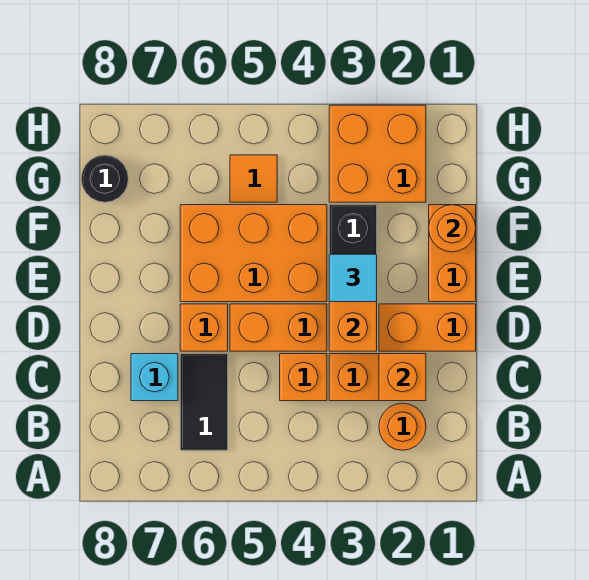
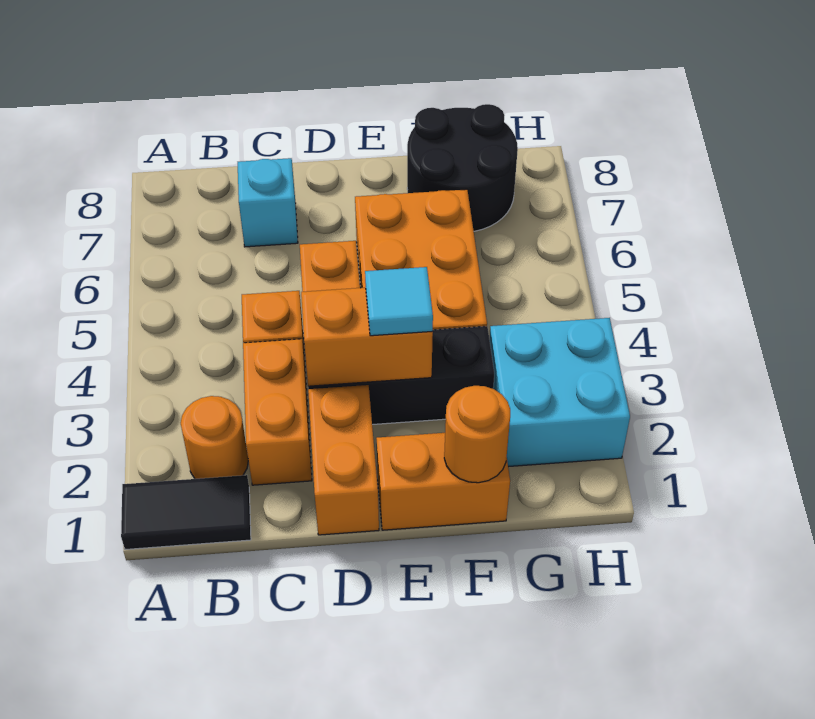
black tile B6:C6 level 1 -> black tile A1:B1 level 1
orange brick C2 level 2 -> none
orange brick D6 level 1 -> none
orange brick G2:H3 level 1 -> cyan brick G2:H3 level 1
orange tile G5 level 1 -> none
black round brick G8 level 1 -> black round brick F7:G8 level 1

